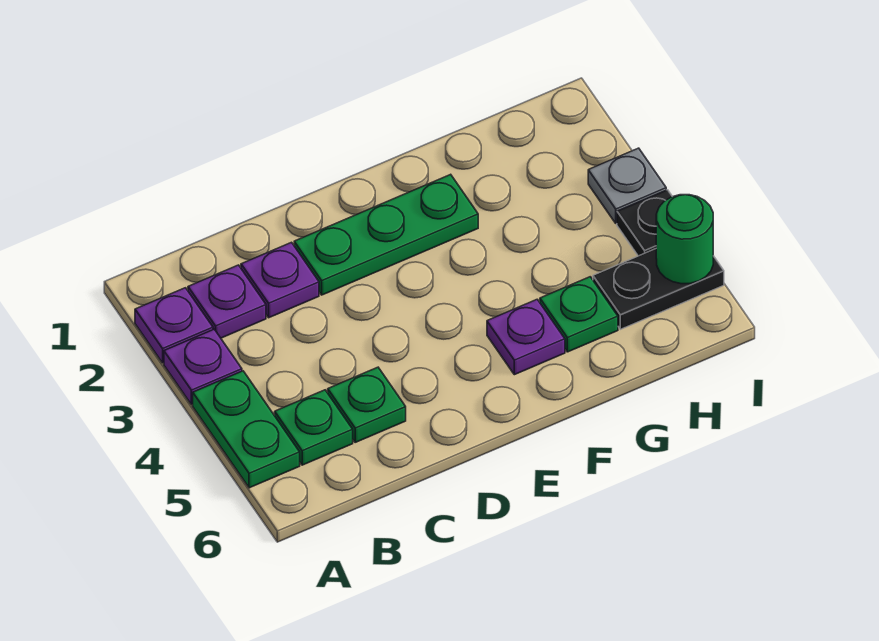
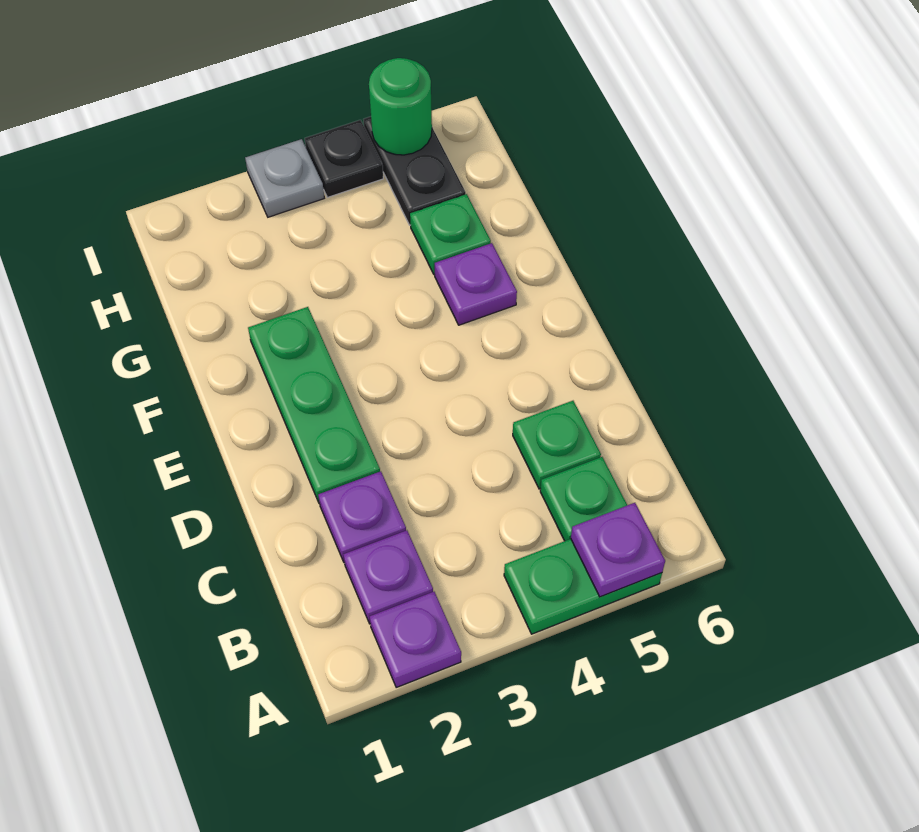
purple plate A3 level 1 -> purple plate A5 level 2

